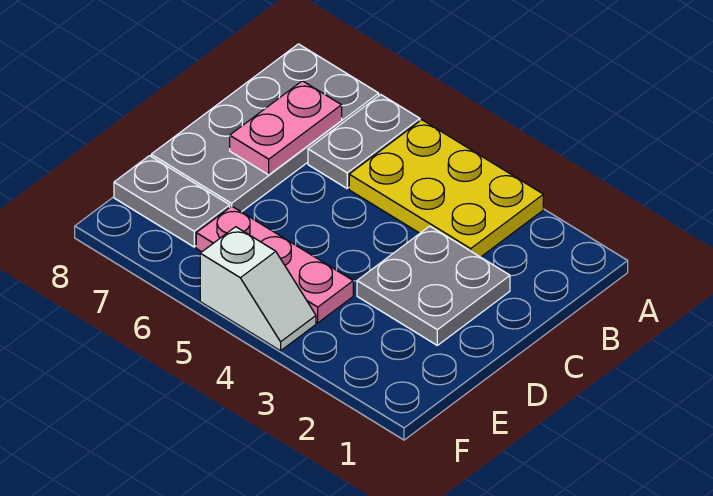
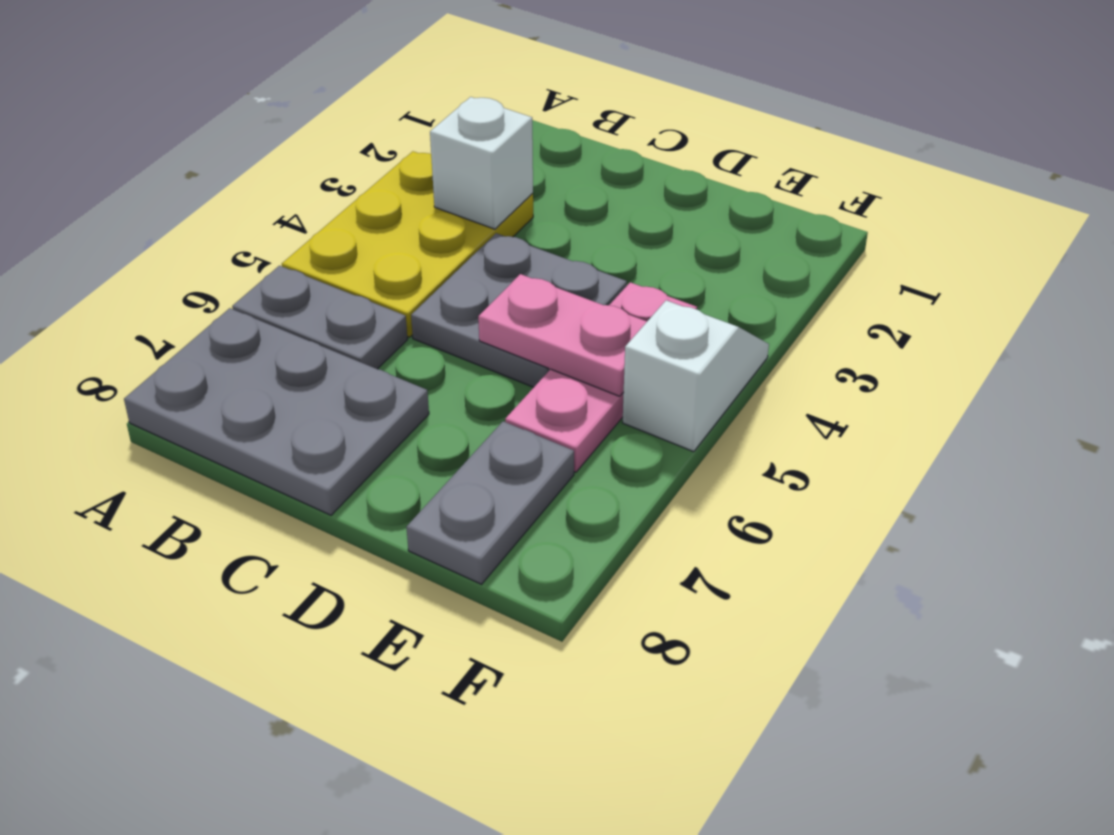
grey plate A7:D8 level 1 -> grey plate A7:C8 level 1
none -> white brick B3 level 2
pink plate B7:C7 level 2 -> pink plate D5:E5 level 2
grey plate C2:D3 level 1 -> grey plate C4:D5 level 1

